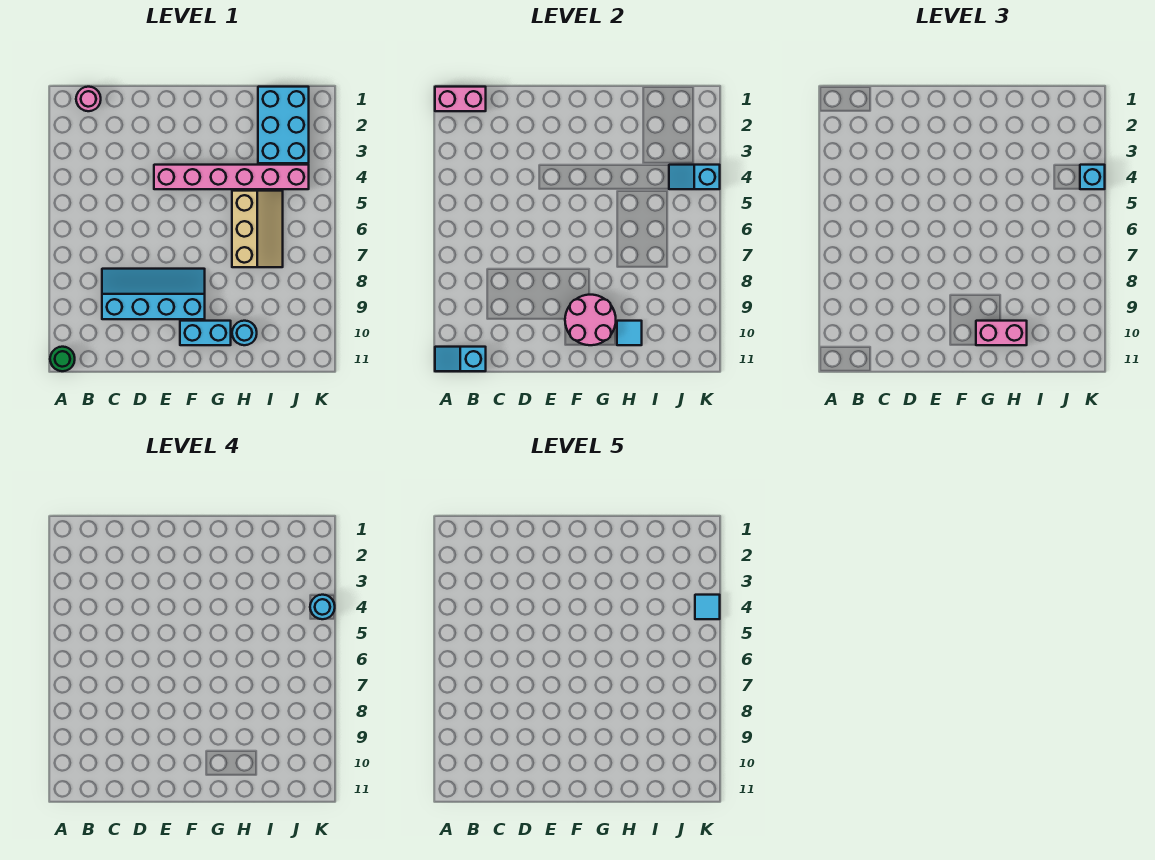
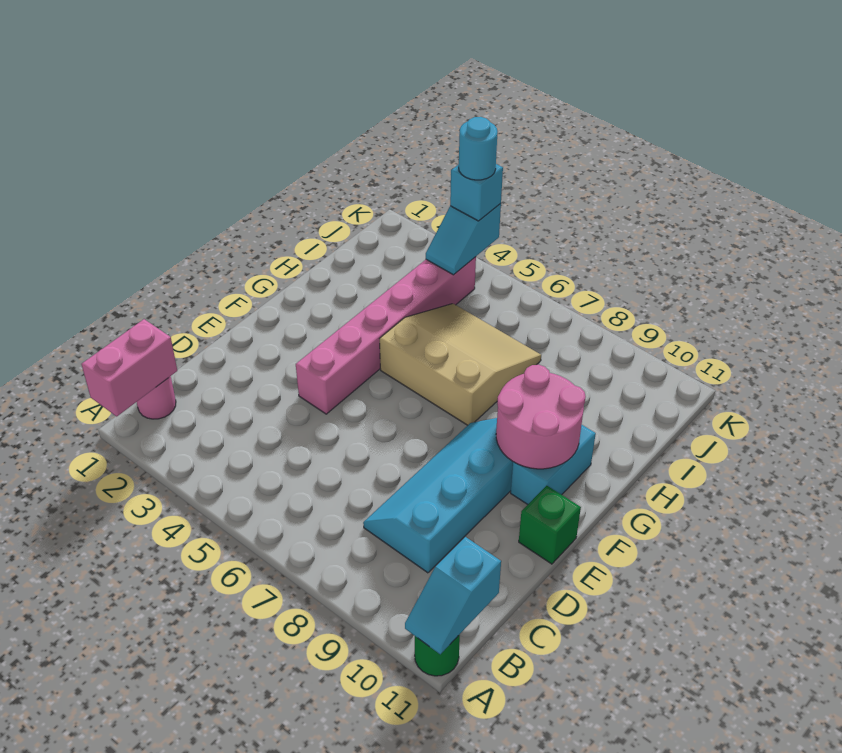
none -> green brick E11 level 1
pink brick G10:H10 level 3 -> none
tan slope H5:I7 level 1 top H -> tan slope G5:I7 level 1 top G
cyan round brick H10 level 1 -> none
cyan tile H10 level 2 -> none
cyan brick I1:J3 level 1 -> none
cyan tile K4 level 5 -> none

